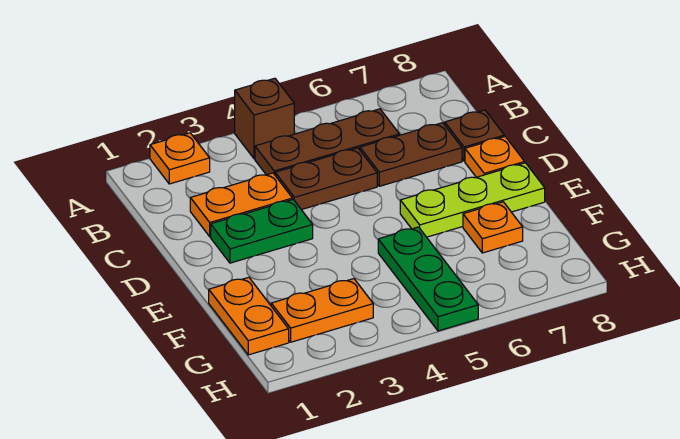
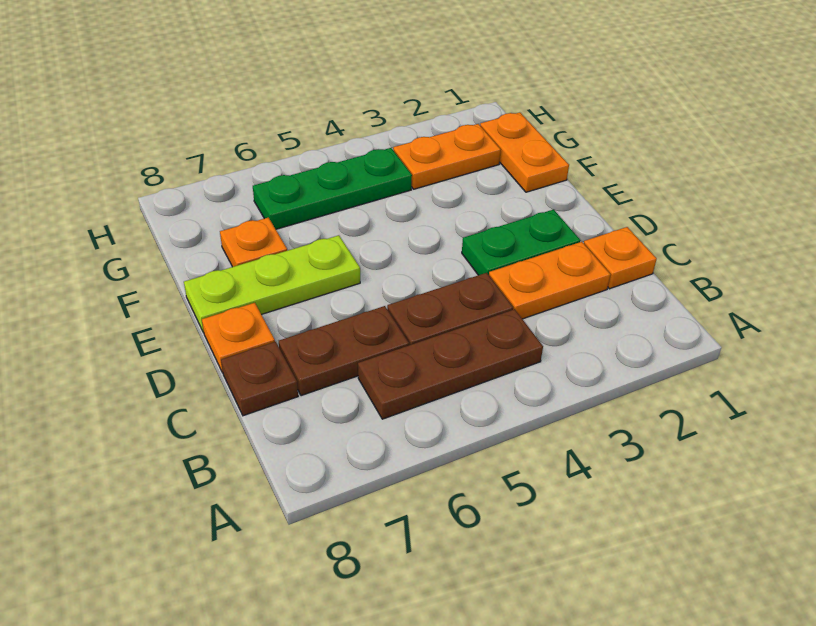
orange plate A2 level 1 -> orange plate C1 level 1
brown brick A4 level 1 -> none
green plate F5:H5 level 1 -> green plate G4:G6 level 1

